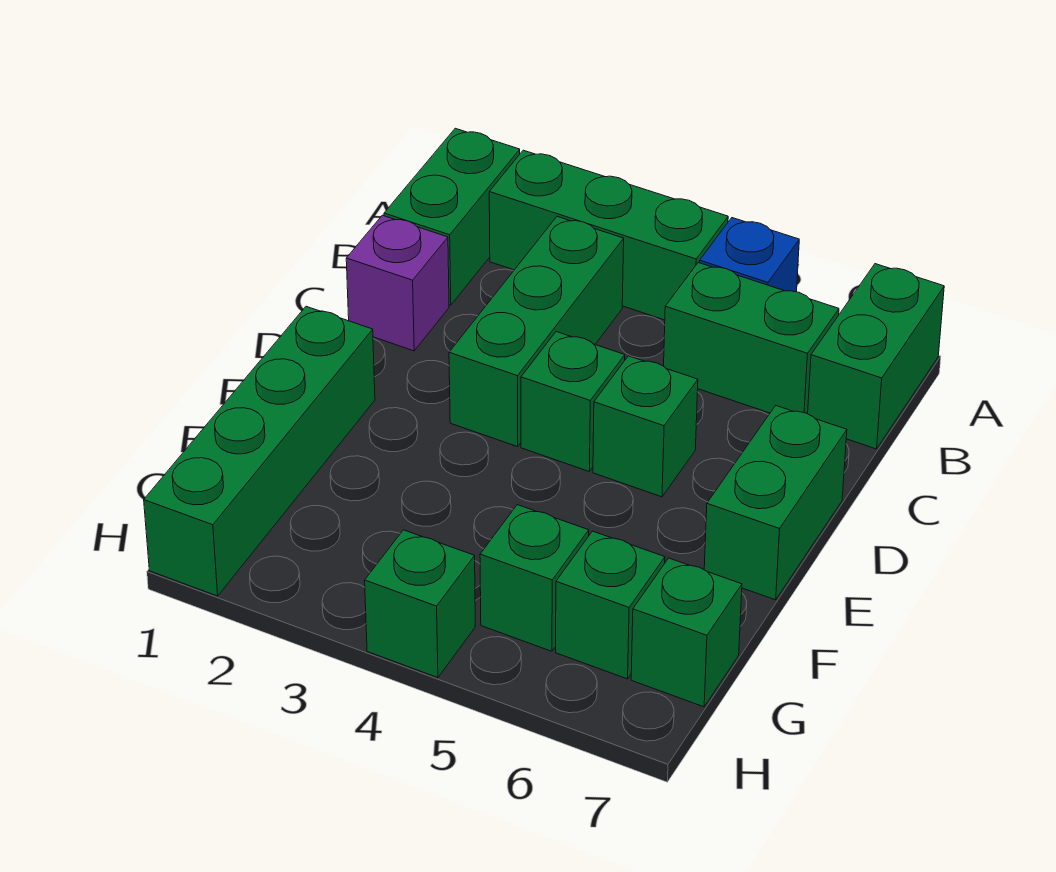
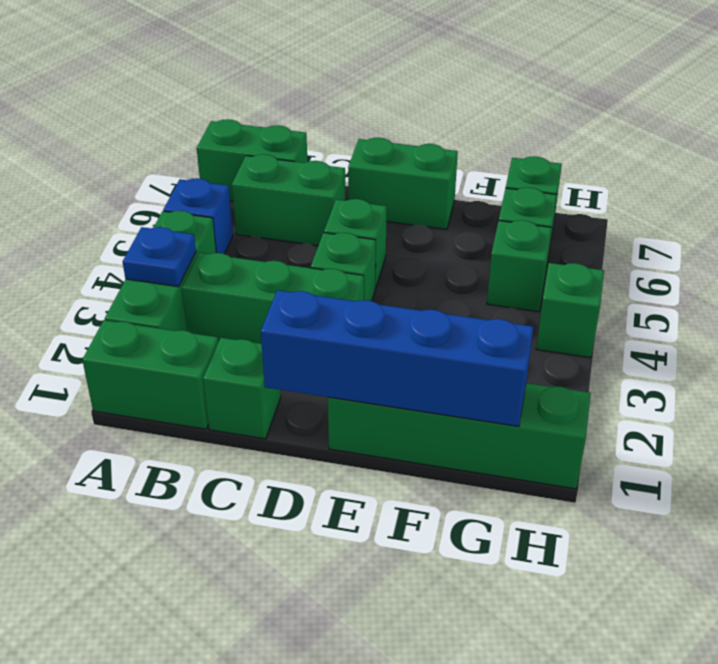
none -> blue plate A3 level 2
green brick B5:B6 level 1 -> green brick B6:C6 level 1
purple brick C1 level 1 -> green brick C1 level 1
none -> blue brick D1:G1 level 2

